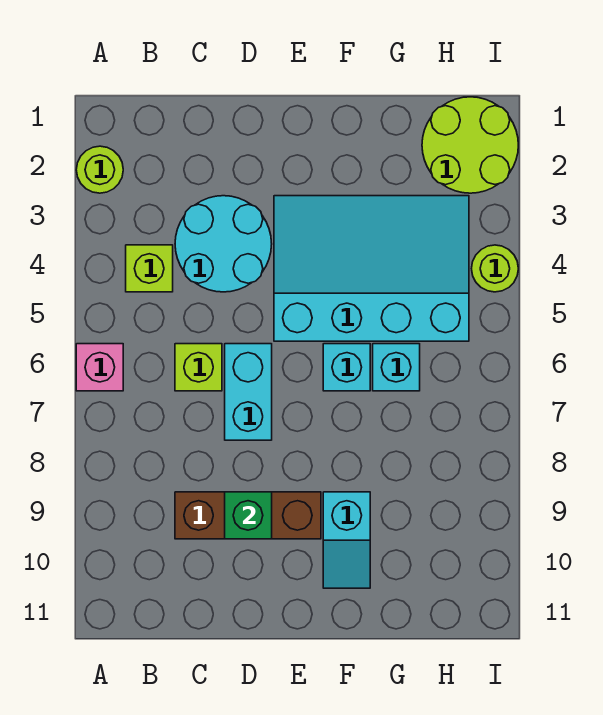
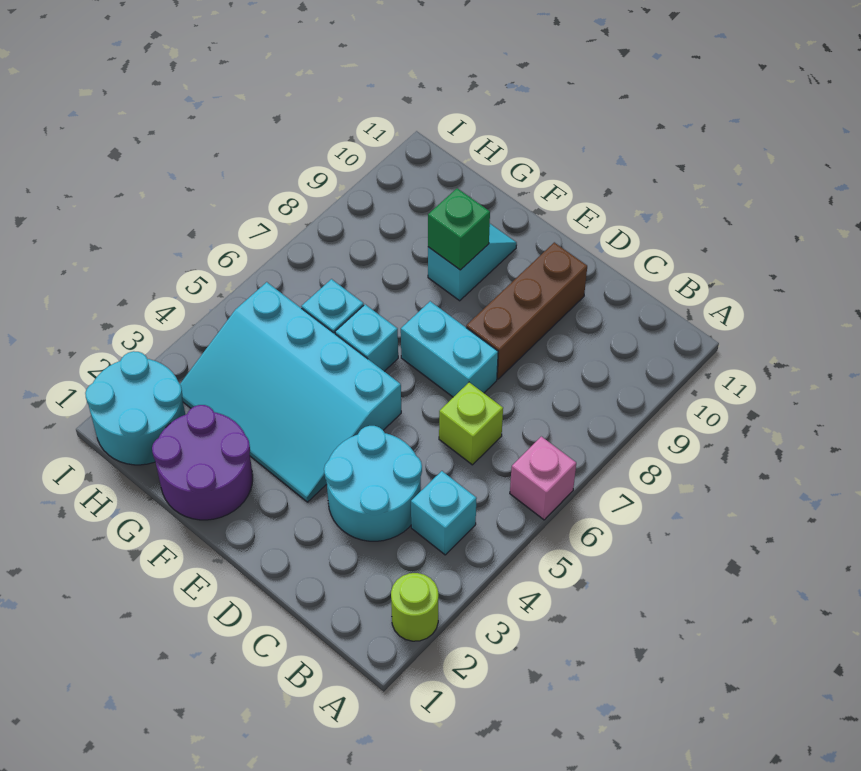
lime brick B4 level 1 -> cyan brick B4 level 1
brown brick C9:E9 level 1 -> brown brick D8:D10 level 1
cyan brick D6:D7 level 1 -> cyan brick D7:E7 level 1
green brick D9 level 2 -> green brick F9 level 2
none -> purple round brick F1:G2 level 1
lime round brick H1:I2 level 1 -> cyan round brick H1:I2 level 1
lime round brick I4 level 1 -> none

